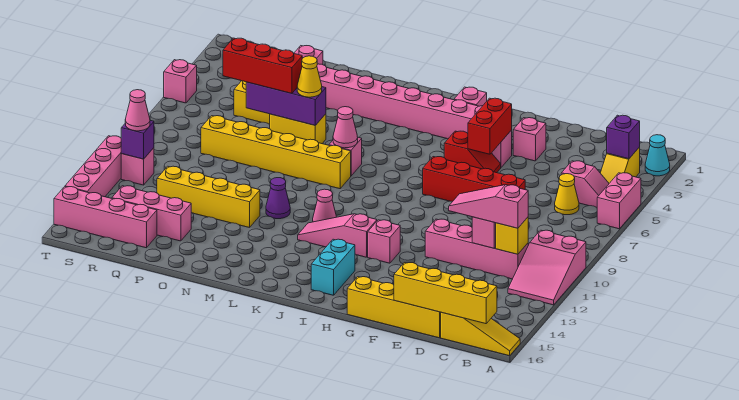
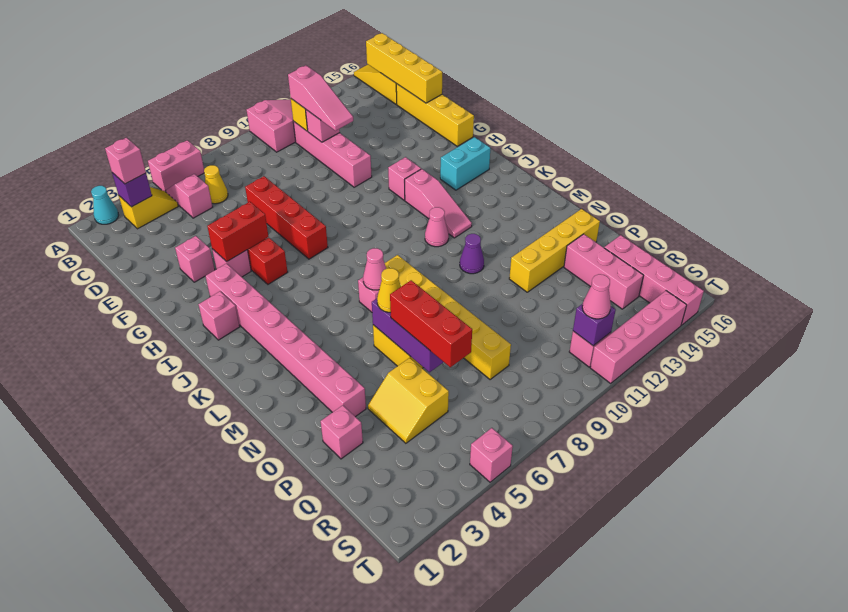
none -> pink brick B3 level 3
yellow brick N12:Q12 level 1 -> yellow brick O12:O15 level 1

